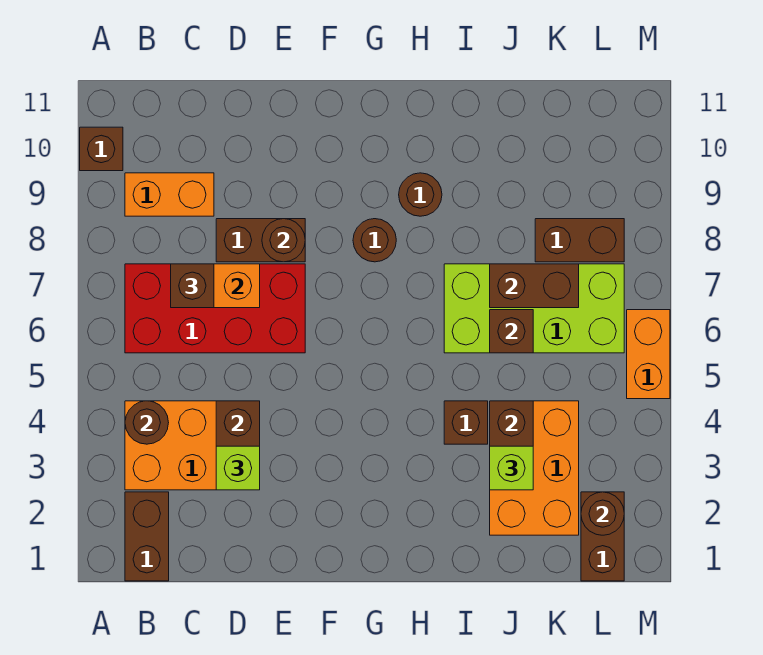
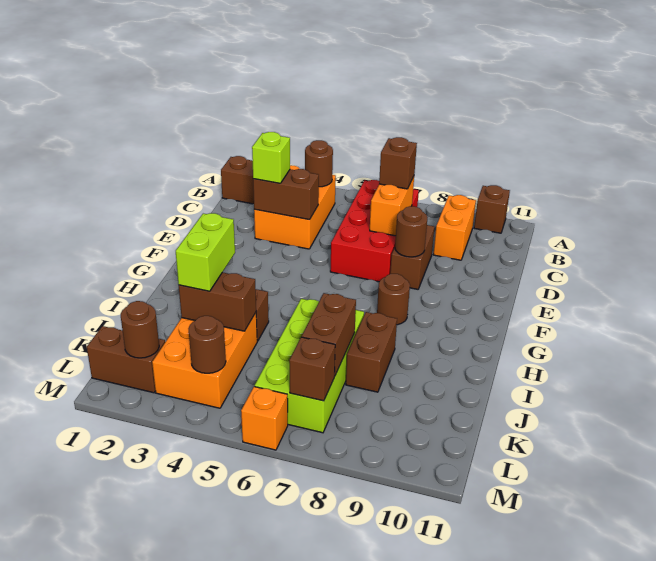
brown round brick H9 level 1 -> brown round brick L4 level 2
orange brick J2:K4 level 1 -> orange brick J3:L4 level 1
lime brick J3 level 3 -> lime brick I3:J3 level 3
brown brick J6 level 2 -> brown brick L7 level 2
brown brick K8:L8 level 1 -> brown brick I8:J8 level 1
orange brick M5:M6 level 1 -> orange brick M6 level 1

